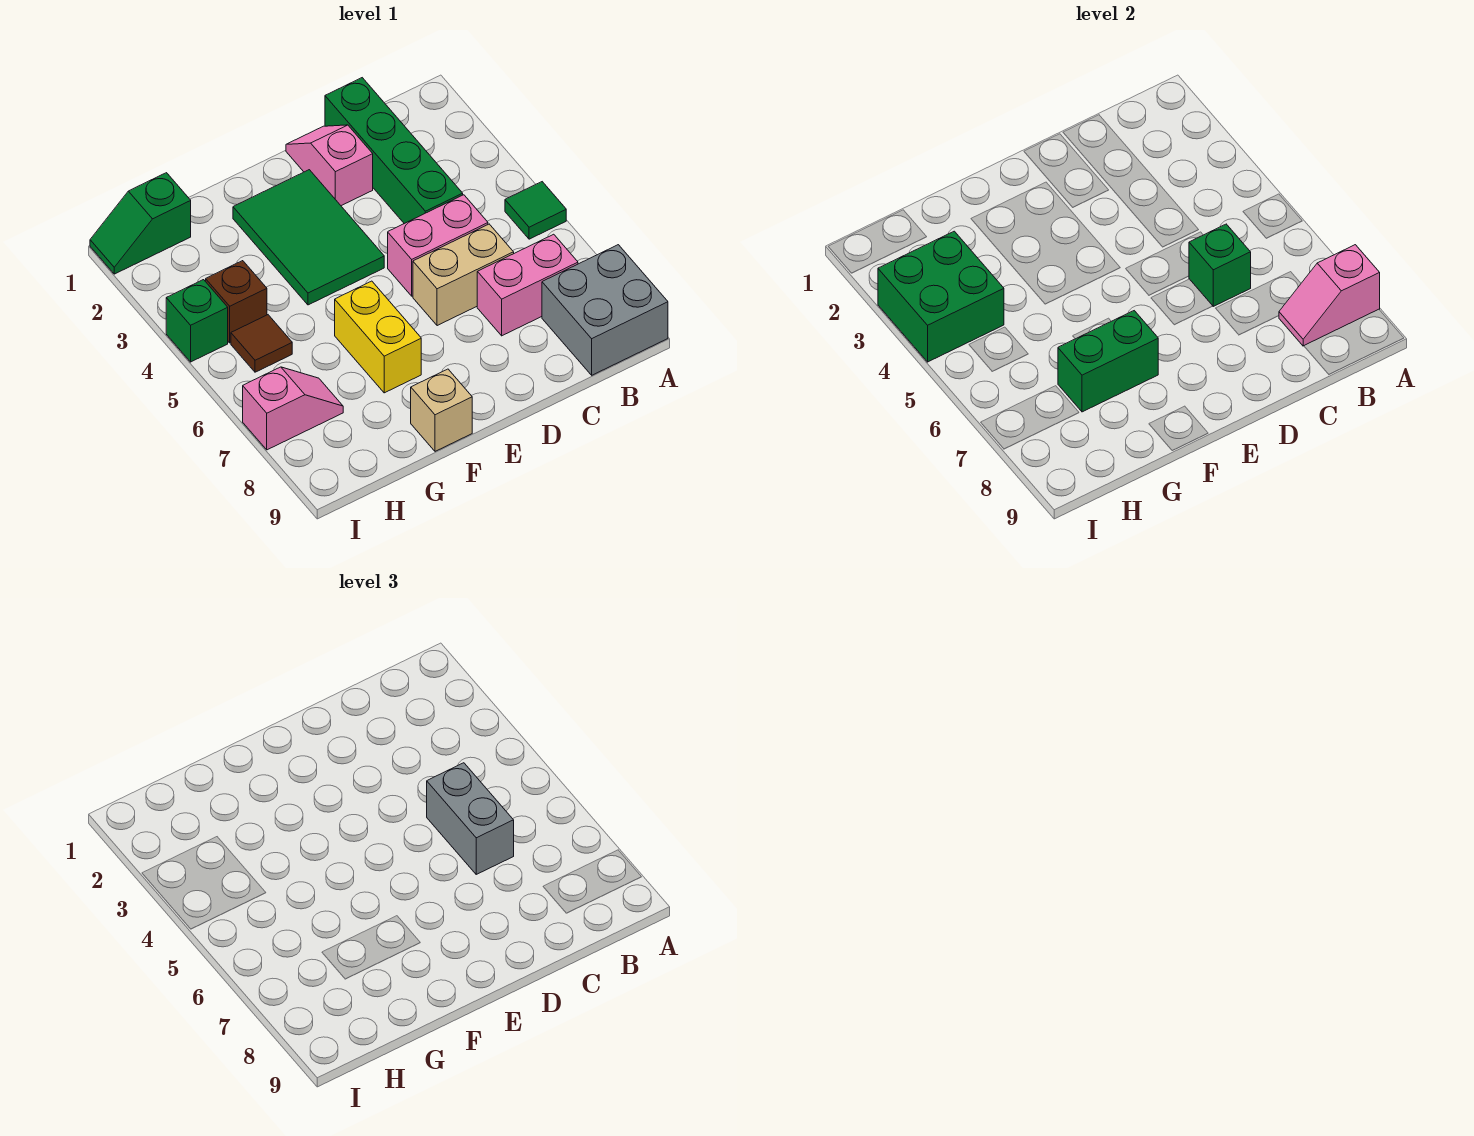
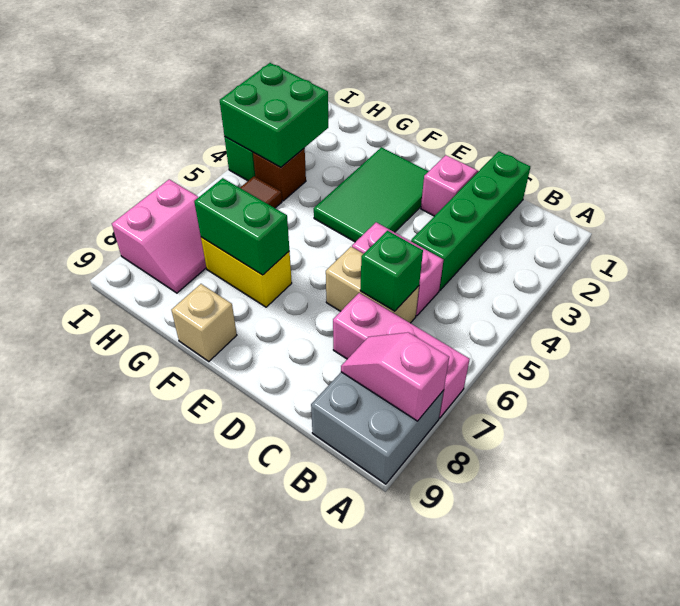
green tile A5 level 1 -> none
pink brick B7:C7 level 1 -> pink brick A7:C7 level 1
grey brick C5:C6 level 3 -> none
yellow brick F6:F7 level 1 -> yellow brick F7:G7 level 1
green slope H1:I1 level 1 top H -> none
pink slope H7:I7 level 1 top I -> pink slope H7:I8 level 1 top I

